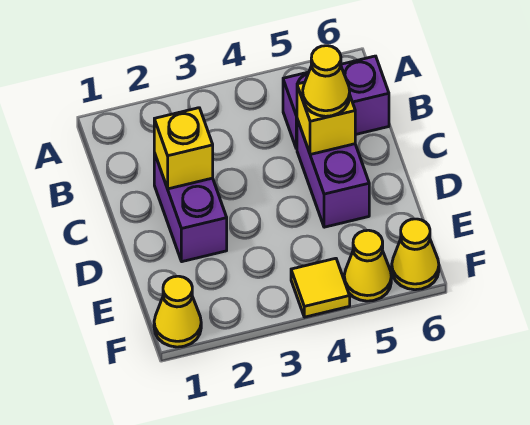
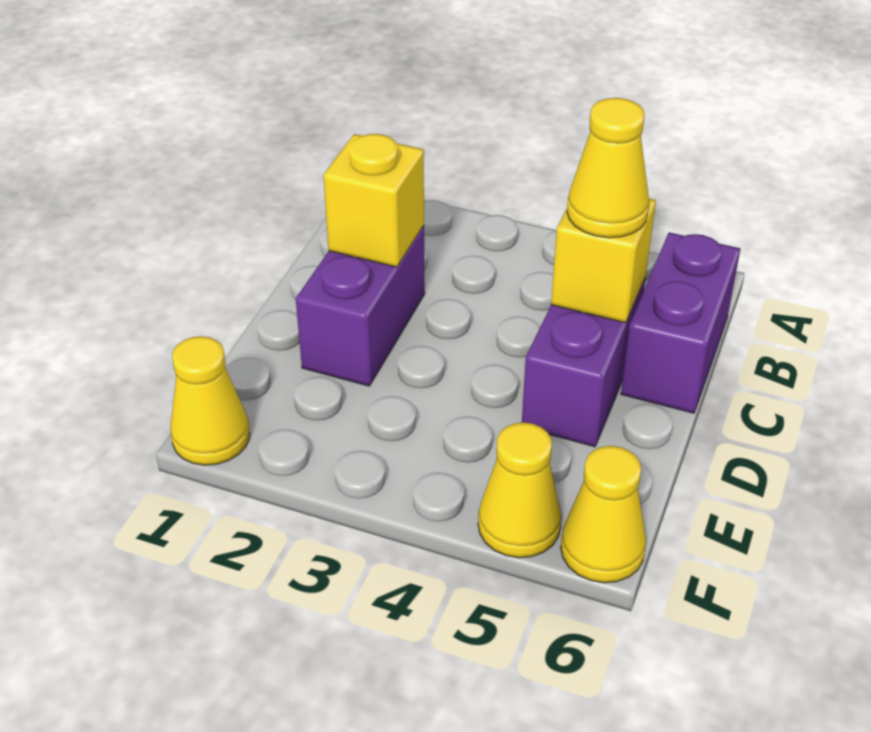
purple brick B5:B6 level 1 -> purple brick B6:C6 level 1
yellow tile F4 level 1 -> none

